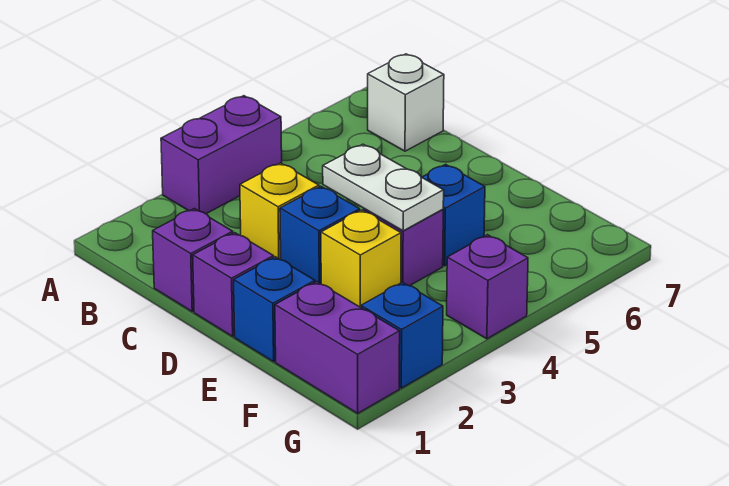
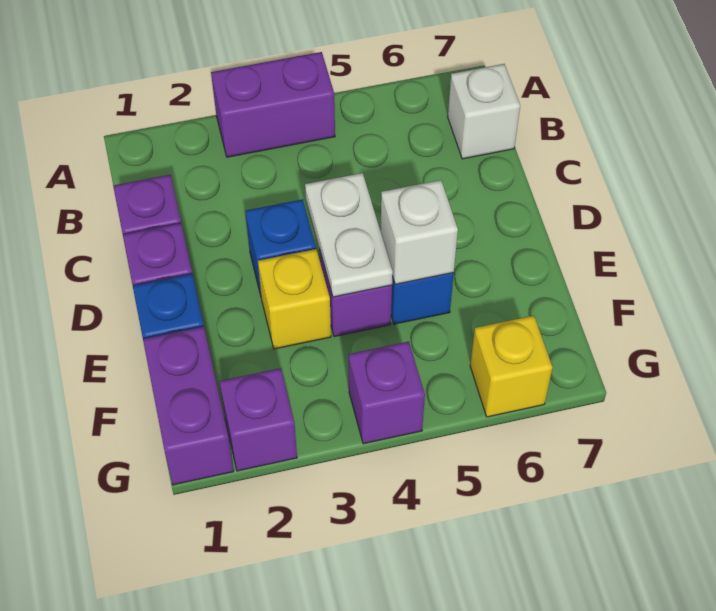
yellow brick C3 level 1 -> yellow brick G6 level 1
none -> white brick E5 level 2
blue brick G2 level 1 -> purple brick G2 level 1

